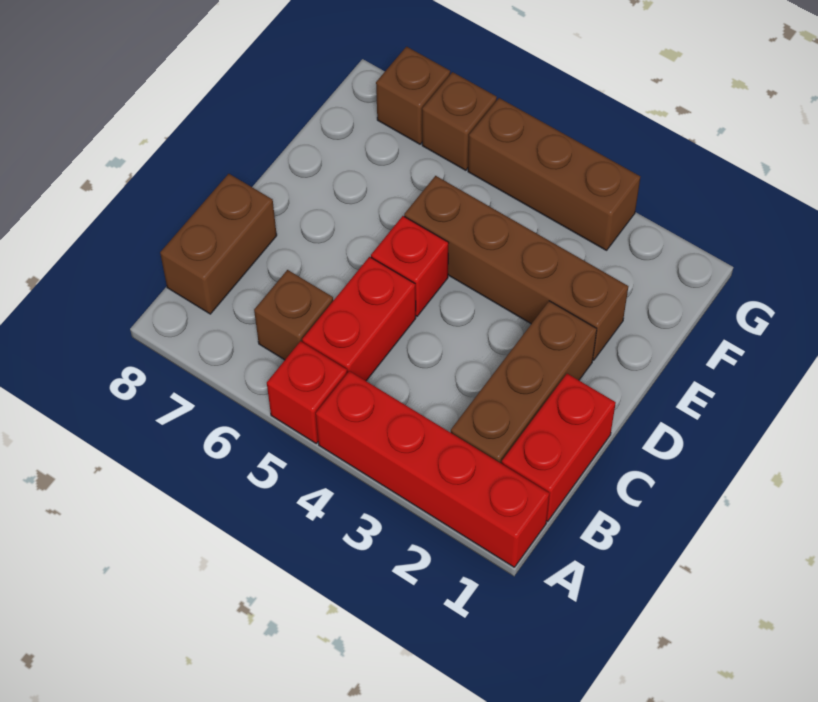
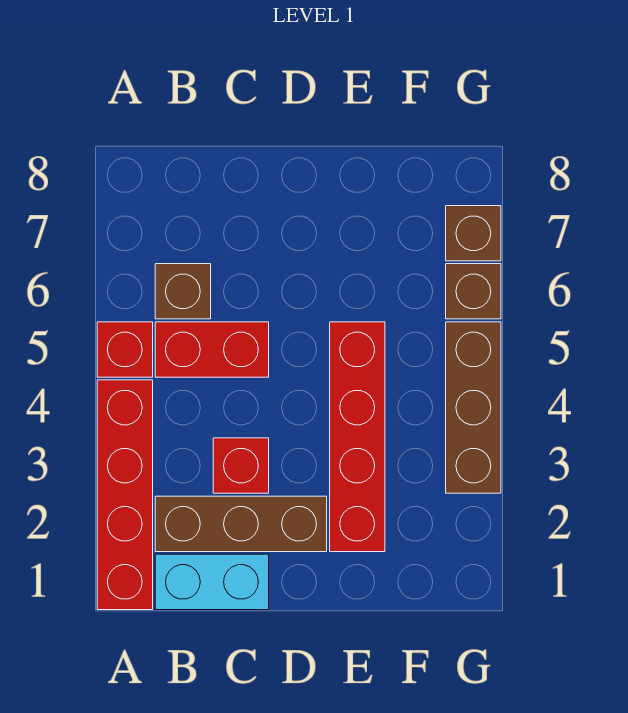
red brick B1:C1 level 1 -> cyan brick B1:C1 level 1
brown brick B8:C8 level 1 -> none
red brick D5 level 1 -> red brick C3 level 1
brown brick E2:E5 level 1 -> red brick E2:E5 level 1

